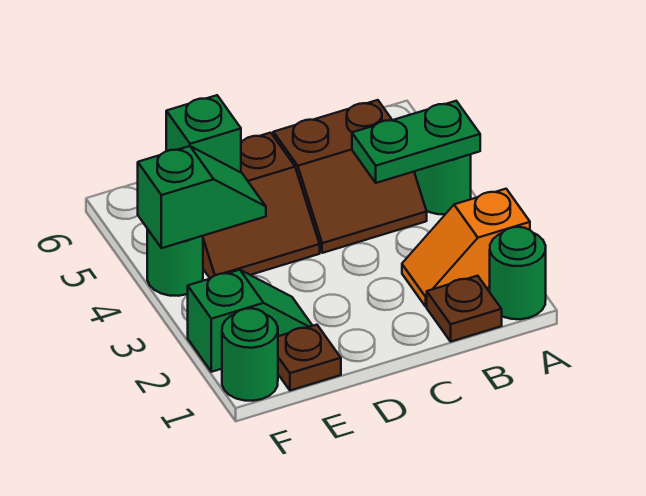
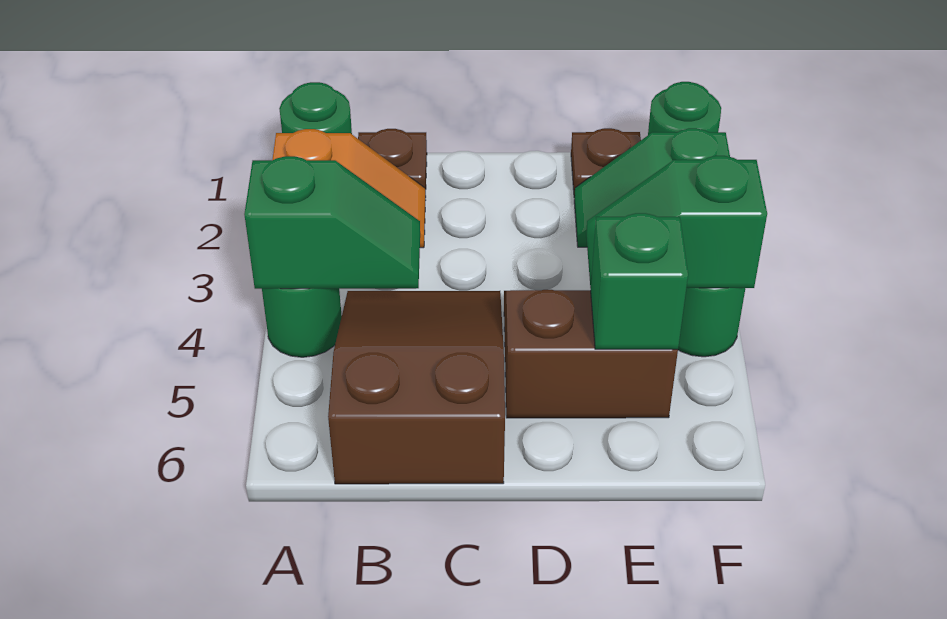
green plate A4:B4 level 2 -> green slope A4:B4 level 2 top A
brown slope B4:C5 level 1 top 5 -> brown slope B4:C6 level 1 top 6

